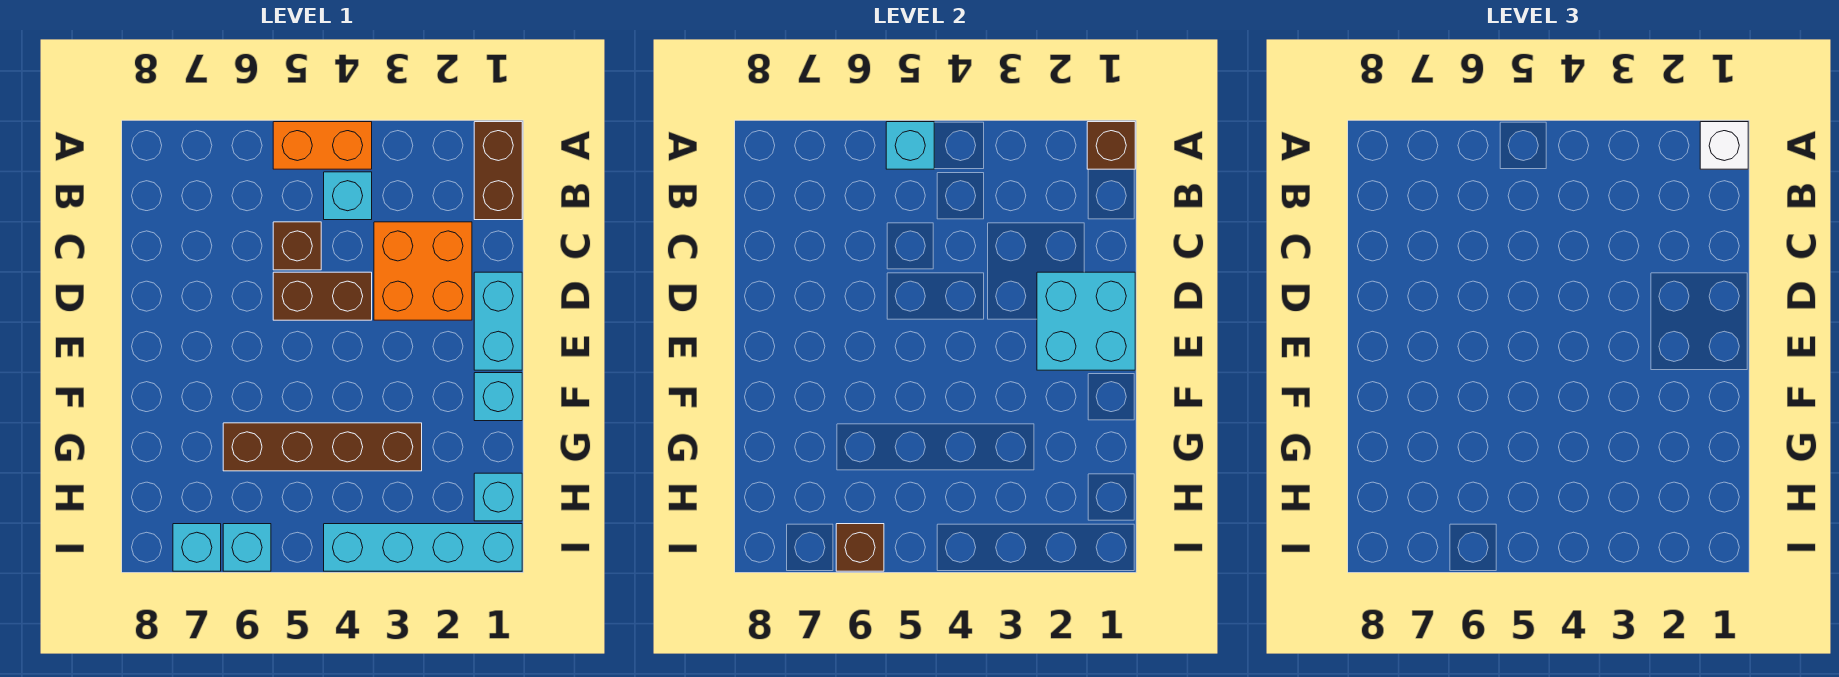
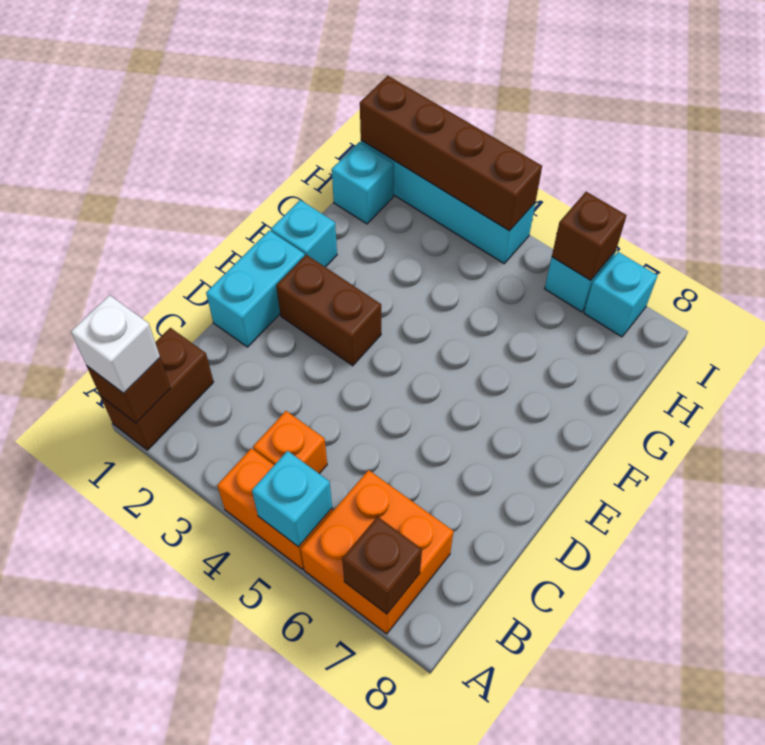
cyan brick B4 level 1 -> orange brick B4 level 1
orange brick C2:D3 level 1 -> orange brick A6:B7 level 1
brown brick C5 level 1 -> brown brick A7 level 2
cyan brick D1:E2 level 2 -> none
brown brick D4:D5 level 1 -> brown brick E2:E3 level 1
brown brick G3:G6 level 1 -> brown brick I1:I4 level 2

